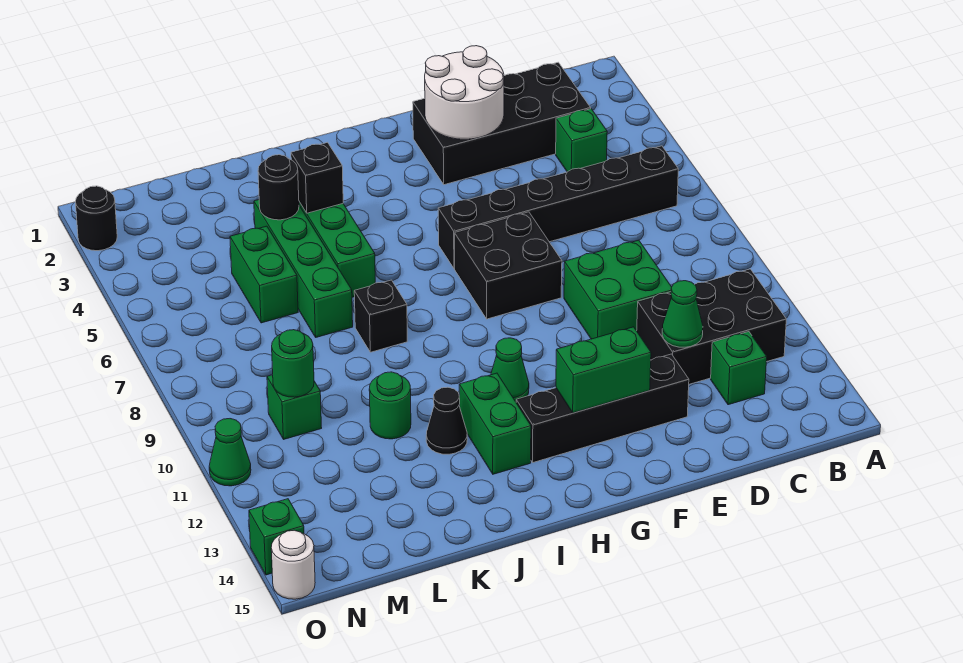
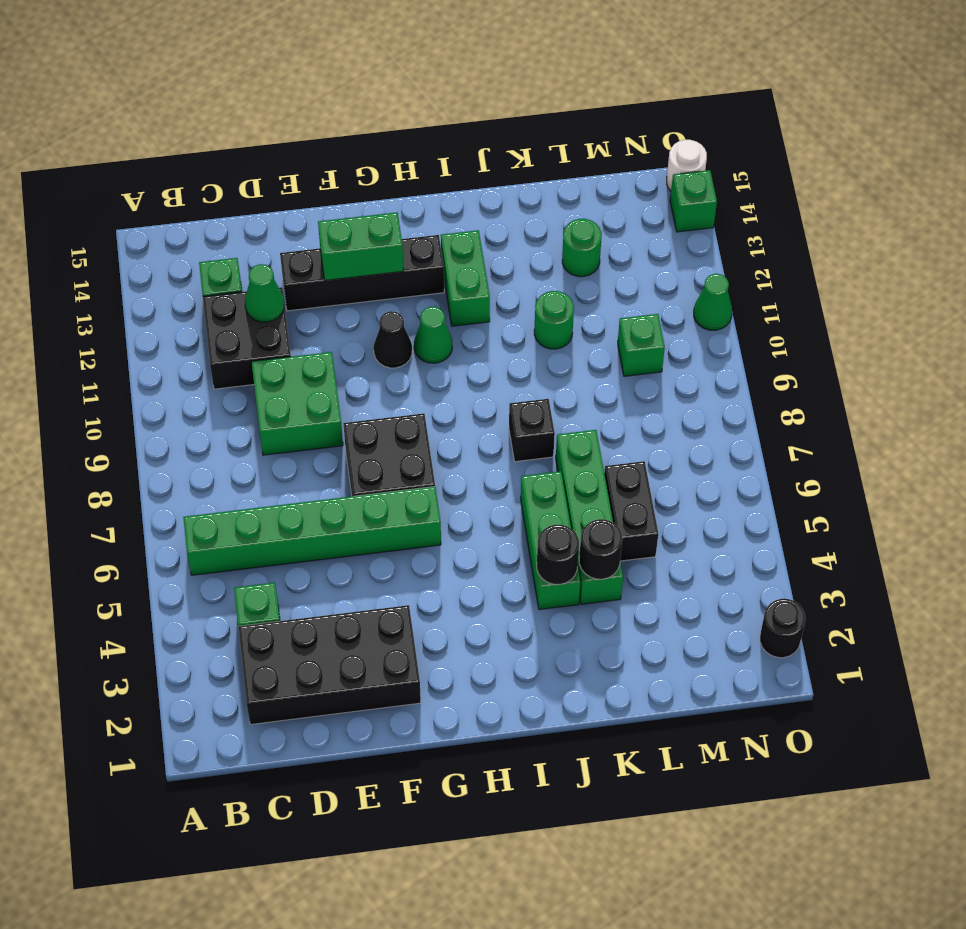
black brick B6:G6 level 1 -> green brick B6:G6 level 1
black brick B11:D12 level 1 -> black brick C11:D12 level 1
white round brick E2:F3 level 2 -> none
black brick J4 level 2 -> black round brick J4 level 2
black cone J12 level 1 -> black cone G11 level 1
green brick L5:L6 level 1 -> black brick L5:L6 level 1
green round brick M10 level 2 -> green round brick L13 level 1

